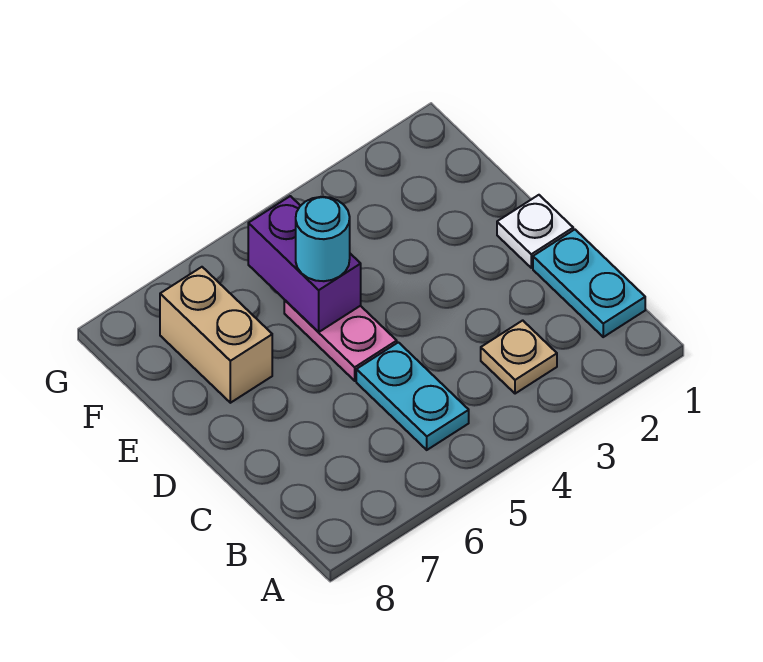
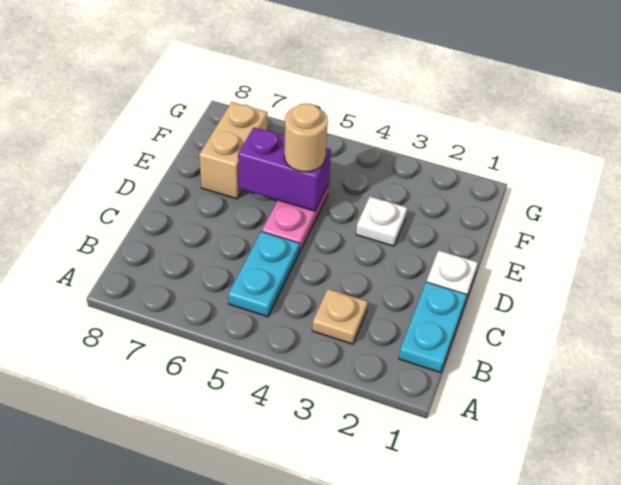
none -> white plate E3 level 1
purple brick E5:F5 level 2 -> purple brick E5:E6 level 2
cyan round brick E5 level 3 -> tan round brick E5 level 3

